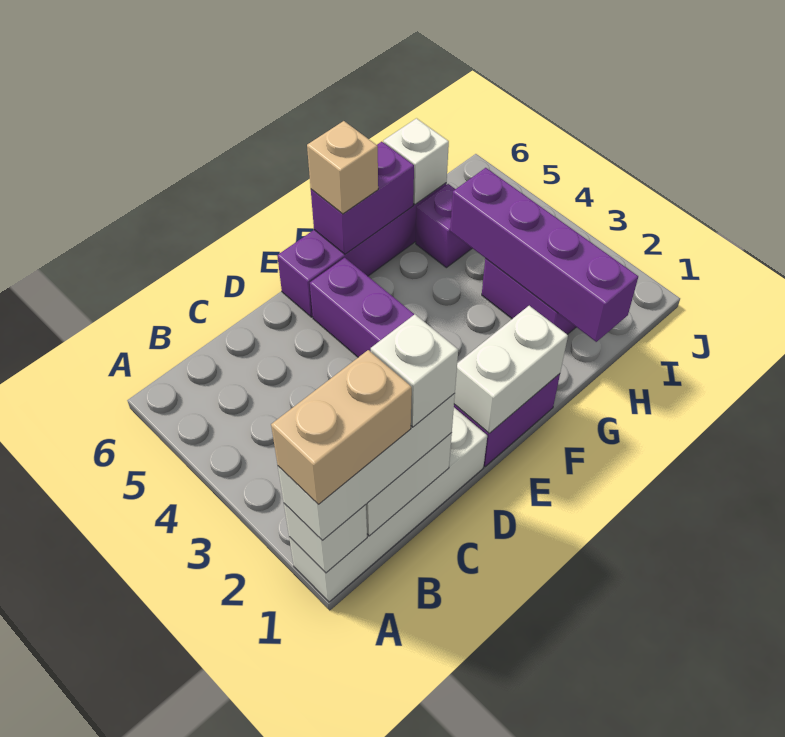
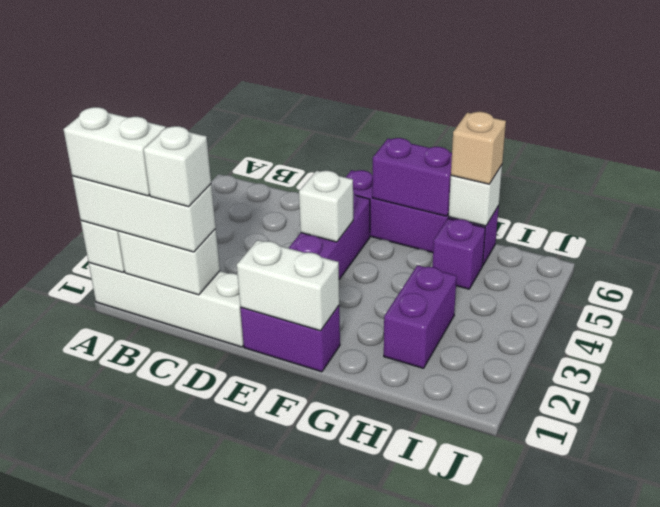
tan brick A1:B1 level 4 -> white brick A1:B1 level 4
none -> white brick E4 level 2
tan brick F6 level 3 -> tan brick H6 level 3
purple brick H1:H4 level 2 -> none

